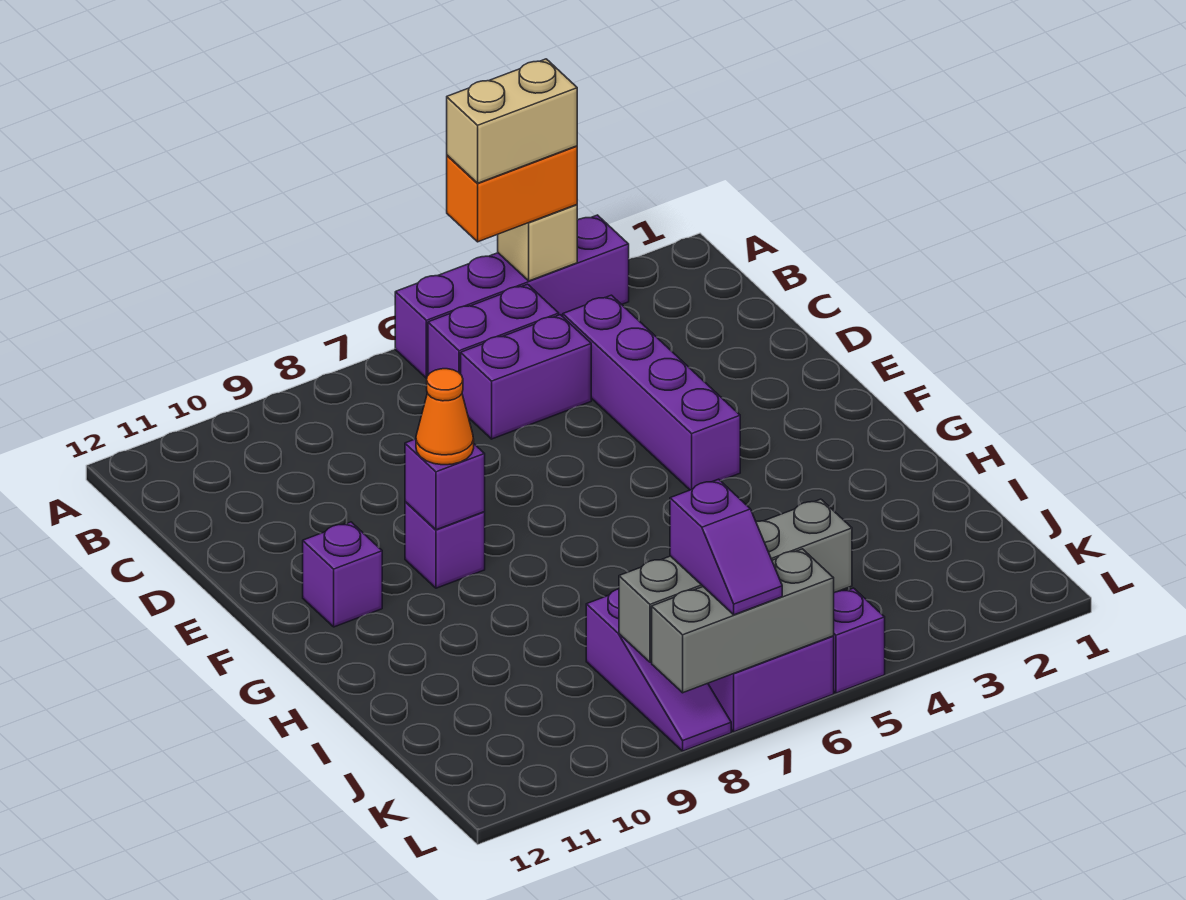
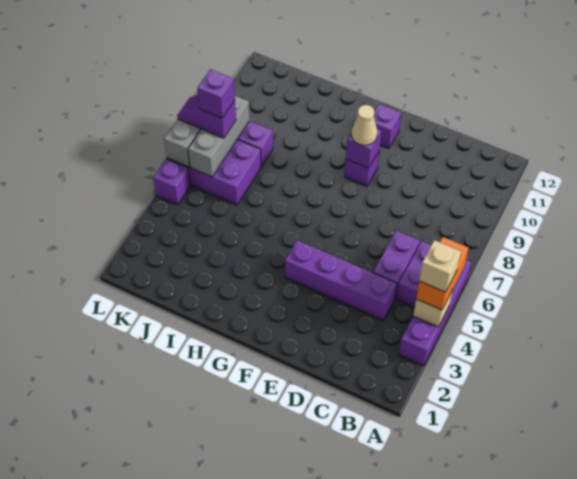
tan brick A4:A5 level 4 -> tan brick A4 level 4
orange cone F9 level 3 -> tan cone F9 level 3
grey brick K5:K8 level 2 -> grey brick K6:K8 level 2
none -> purple brick K7 level 4

